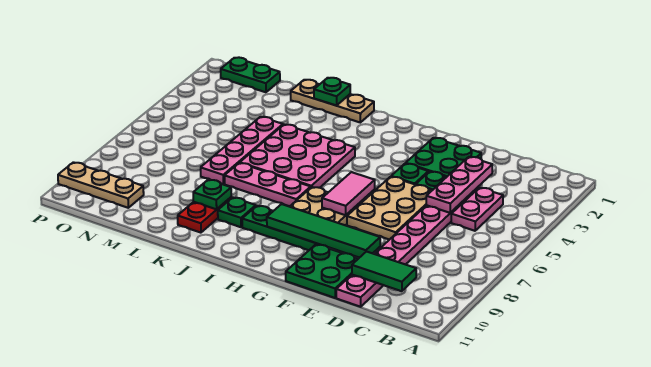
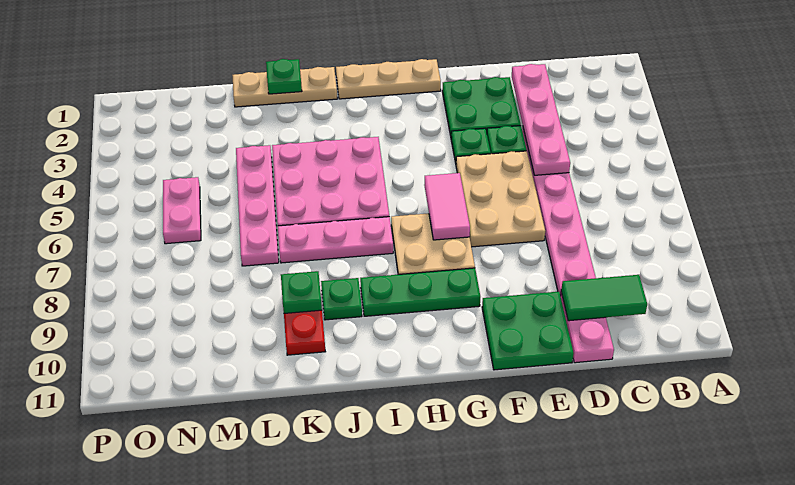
pink plate C4:C5 level 1 -> pink plate N5:N6 level 1
pink plate D3:D5 level 2 -> pink plate D2:D5 level 2
green tile E9:H9 level 2 -> none
green plate N1:O1 level 1 -> none
tan plate N10:P10 level 1 -> tan plate G1:I1 level 1

